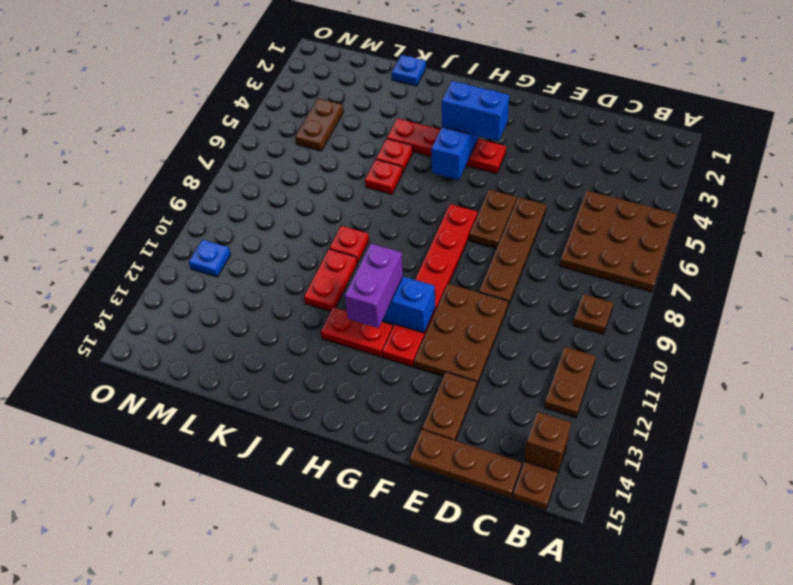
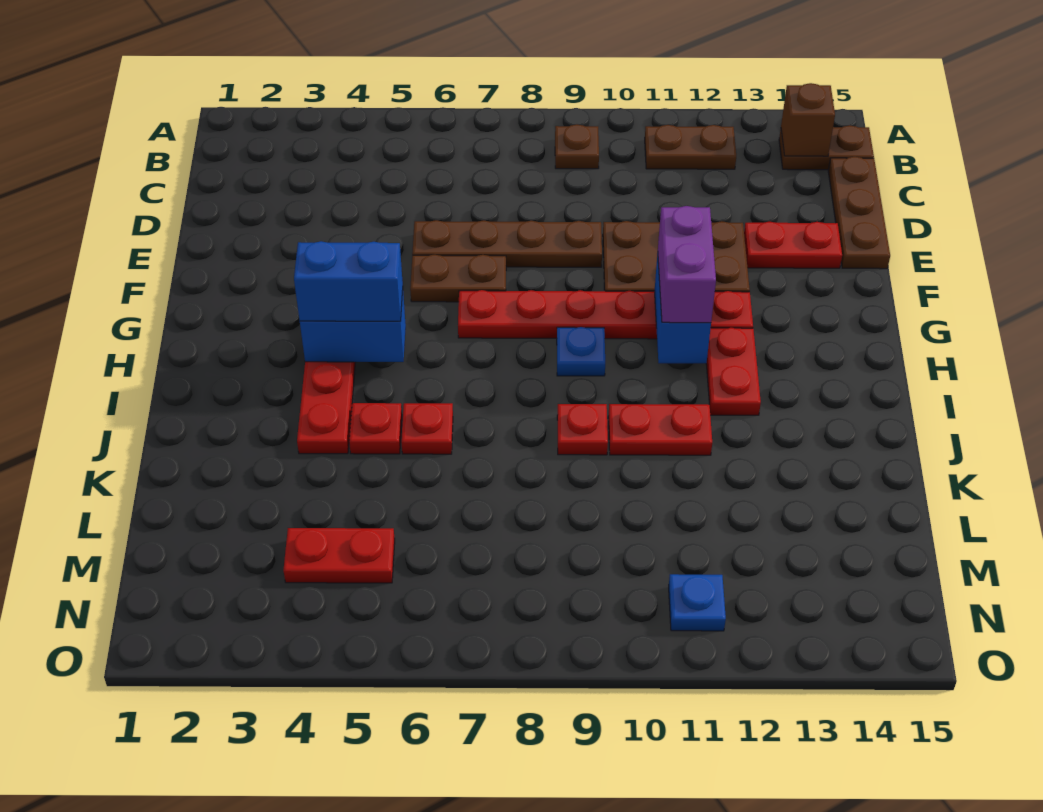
brown plate A5:C7 level 1 -> none
brown plate E13:E14 level 1 -> red plate E13:E14 level 1
blue brick G4:H4 level 3 -> blue brick H4:H5 level 3
purple brick H11:H12 level 3 -> purple brick G11:H11 level 3
blue plate K1 level 1 -> blue plate H9 level 1
brown plate M4:M5 level 1 -> red plate M4:M5 level 1

